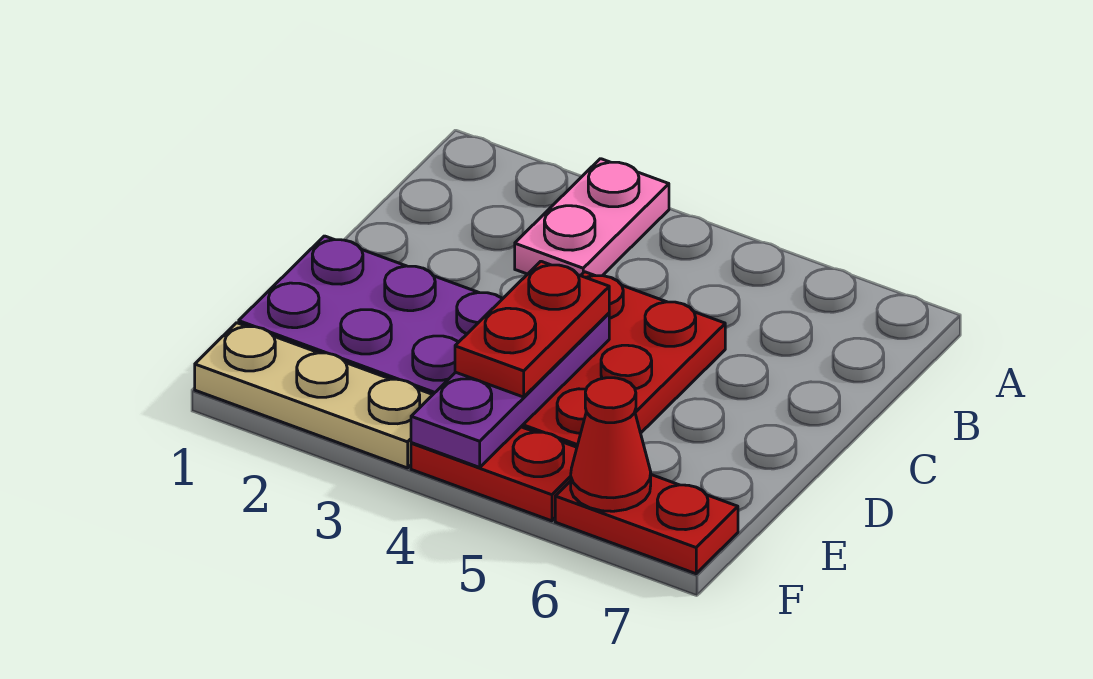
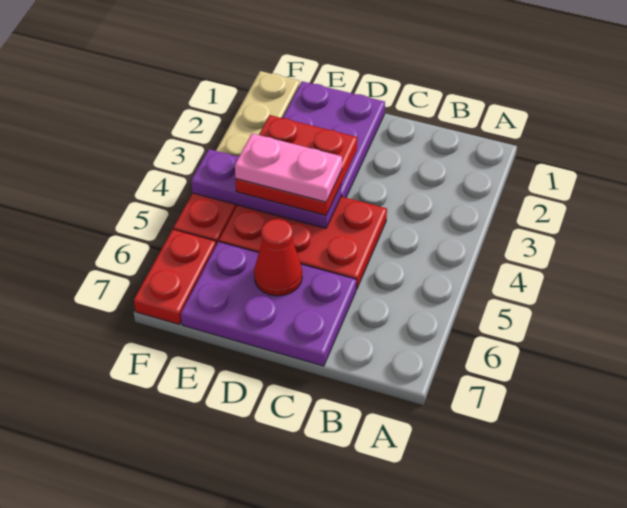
pink plate A3:B3 level 1 -> pink plate D4:E4 level 4
none -> purple plate C6:E7 level 1
red plate D4:E4 level 3 -> red plate D3:E4 level 3
red cone F6 level 2 -> red cone D6 level 2

